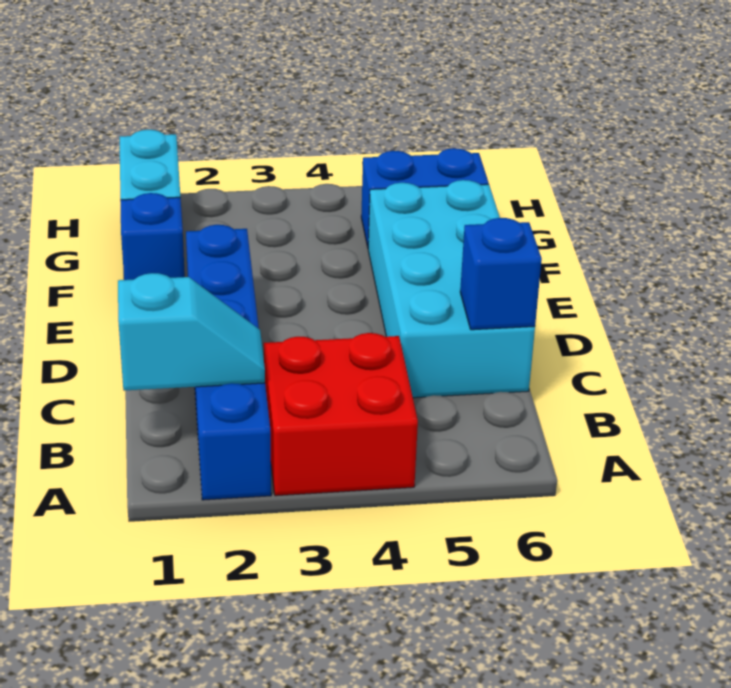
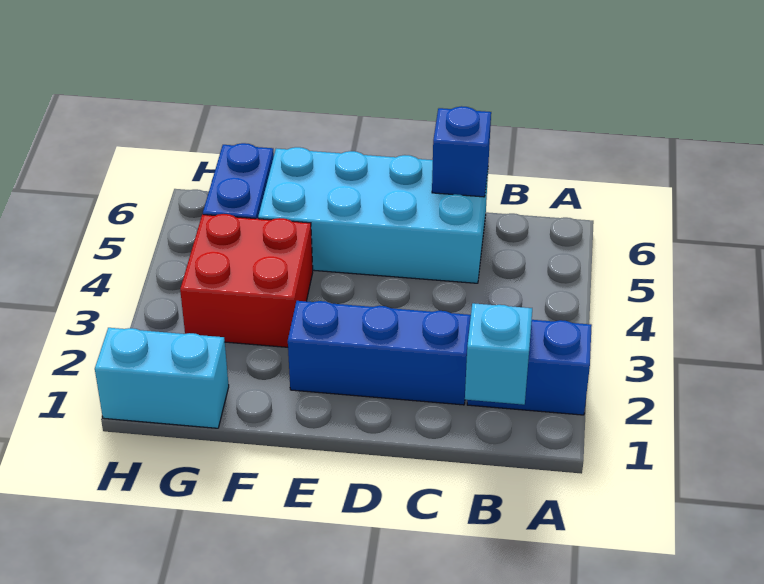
red brick A3:B4 level 1 -> red brick F3:G4 level 1
blue brick F1 level 1 -> none

